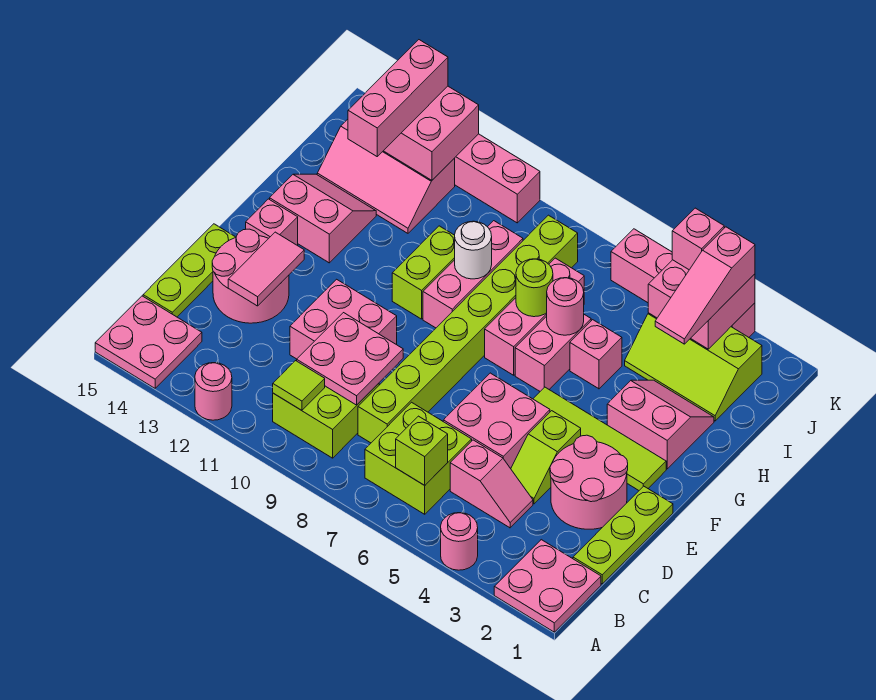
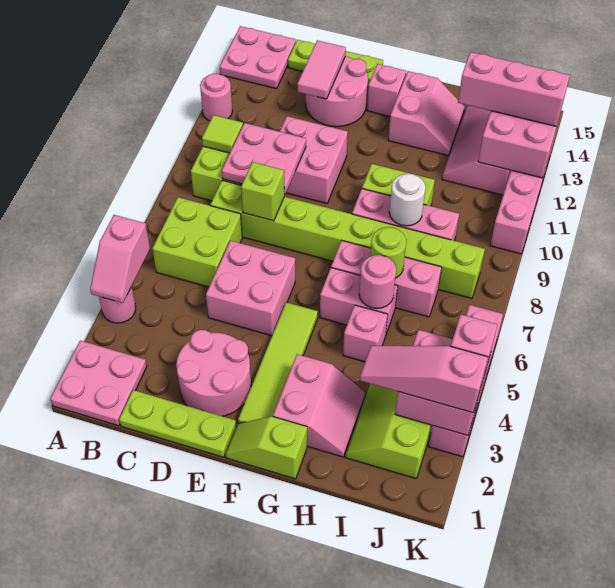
lime brick B6 level 2 -> lime brick D8 level 2
pink slope C4:C5 level 1 top 5 -> pink slope A4:A5 level 2 top 5
lime slope D4:E4 level 1 top E -> lime slope F1:G1 level 1 top G
pink tile D13:E13 level 2 -> pink tile D13:D14 level 2

